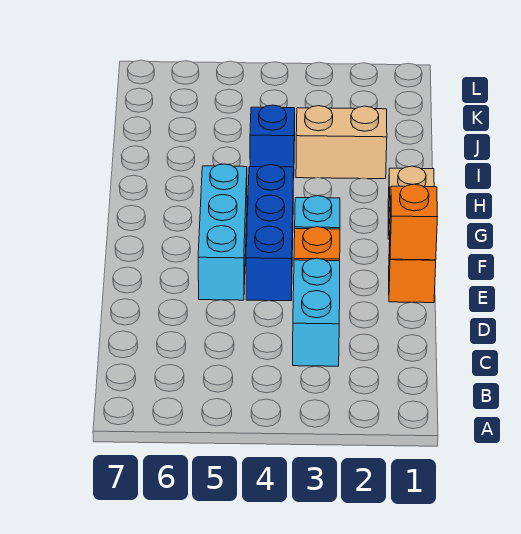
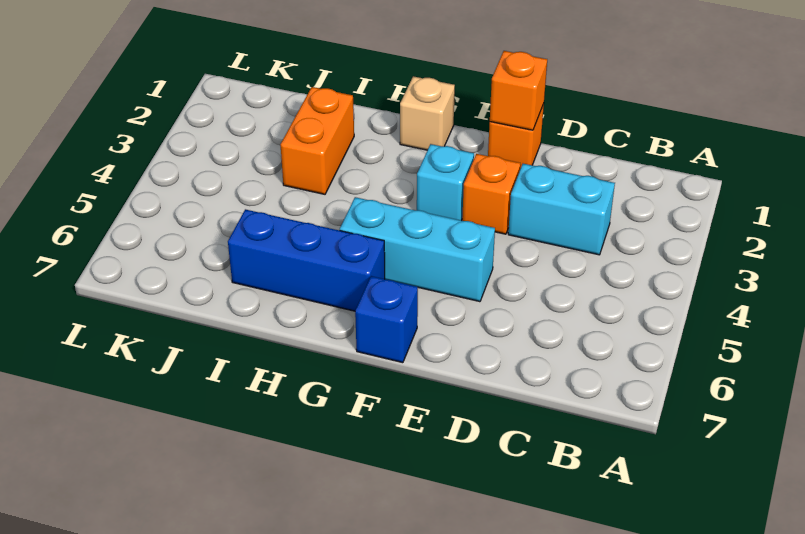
blue brick E4:G4 level 1 -> blue brick G6:I6 level 1
tan brick I2:I3 level 1 -> orange brick I2:I3 level 1
blue brick I4 level 1 -> blue brick F7 level 1

